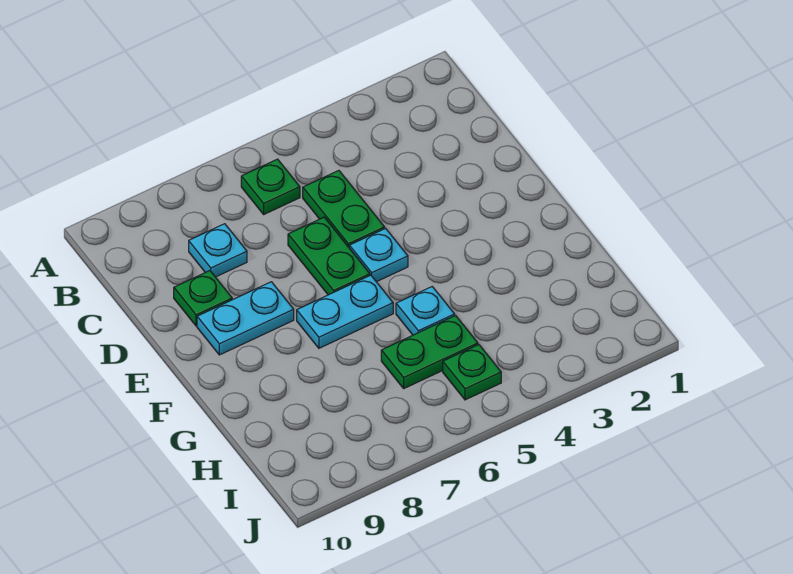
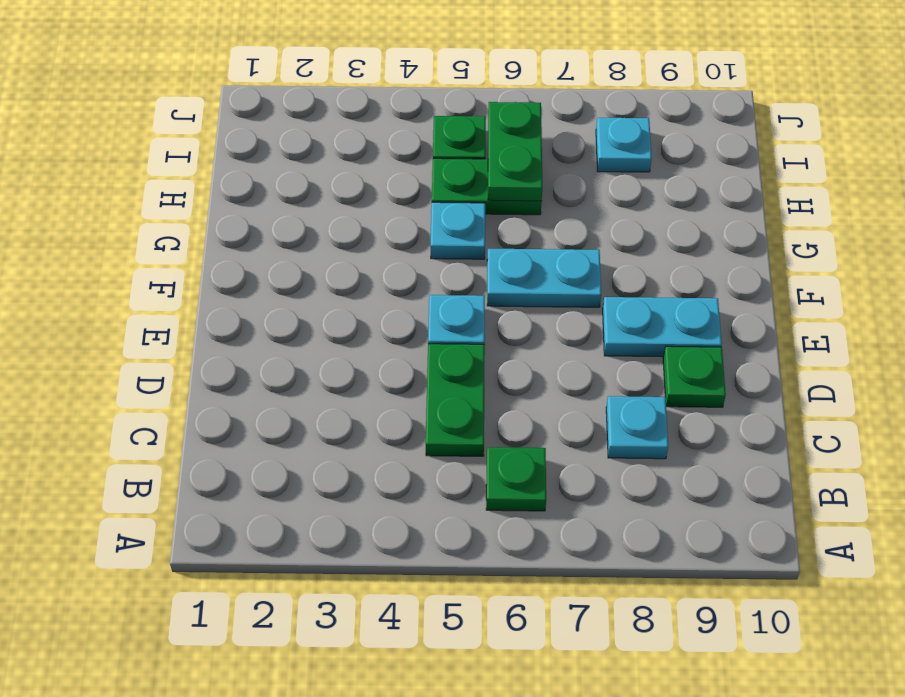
green plate D6:E6 level 1 -> green plate H6:I6 level 2
none -> cyan plate I8 level 1

